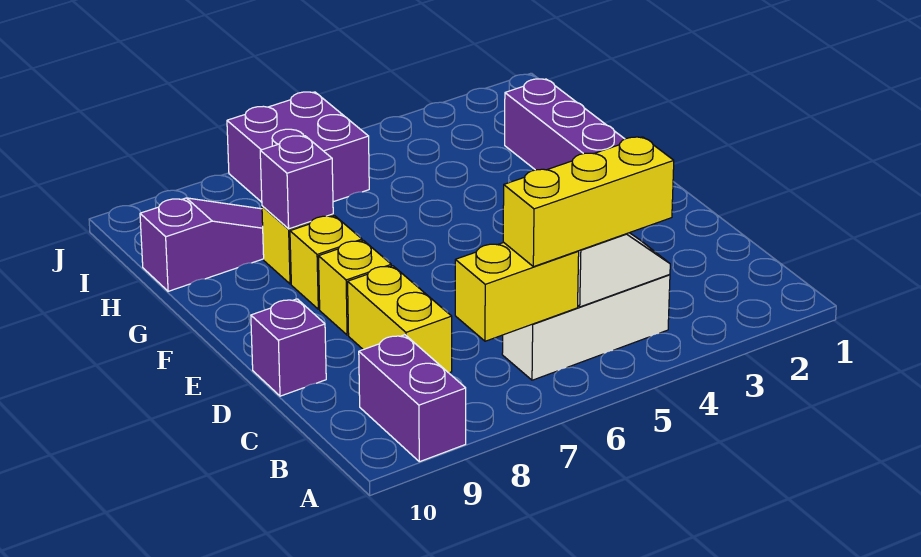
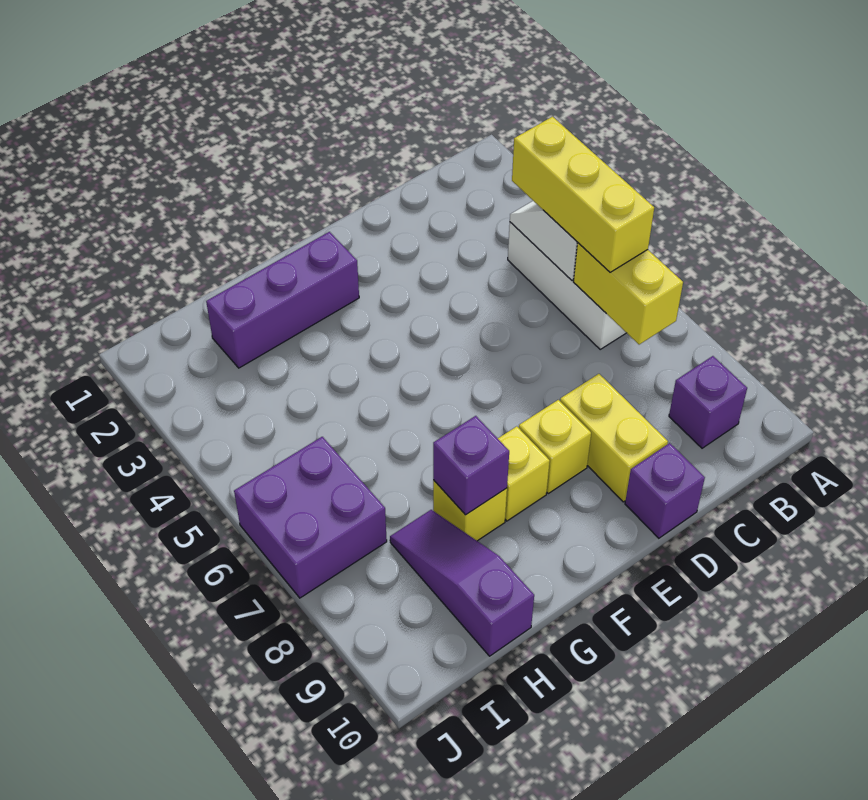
purple brick A9:B9 level 1 -> purple brick B9 level 1
yellow brick C8:D8 level 1 -> yellow brick D8:D9 level 1

